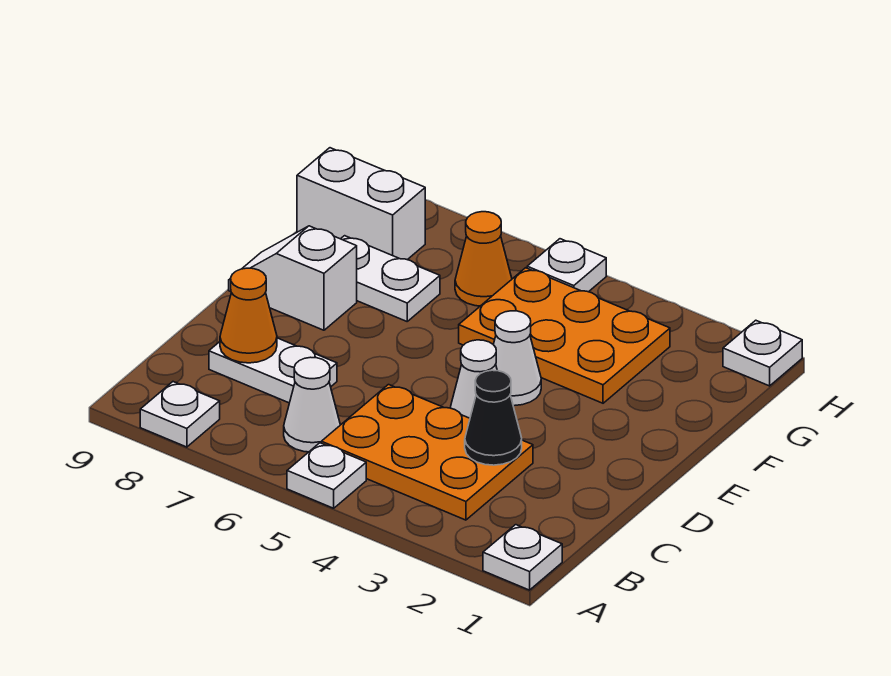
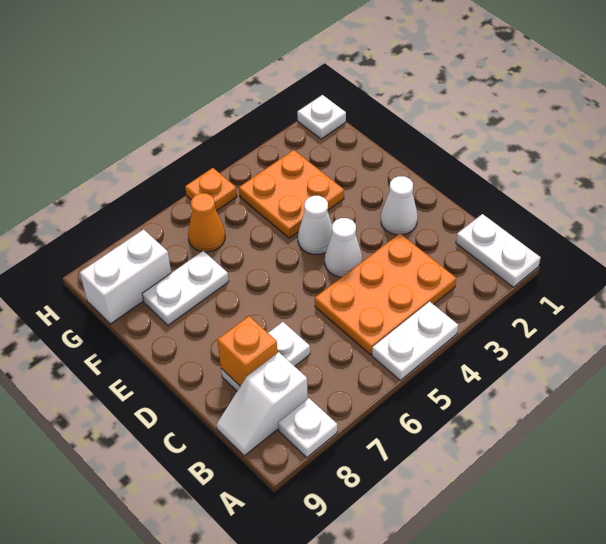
white plate A1 level 1 -> white plate A1:B1 level 1
white plate A5 level 1 -> white plate A4:A5 level 1
white cone B6 level 1 -> white cone D2 level 1
black cone C3 level 2 -> none
orange cone C8 level 2 -> orange brick C8 level 2
white slope E8:E9 level 1 top 8 -> white slope B8:B9 level 1 top 8
orange plate F3:G5 level 1 -> orange plate F3:G4 level 1
white plate H5 level 1 -> orange plate H5 level 1

